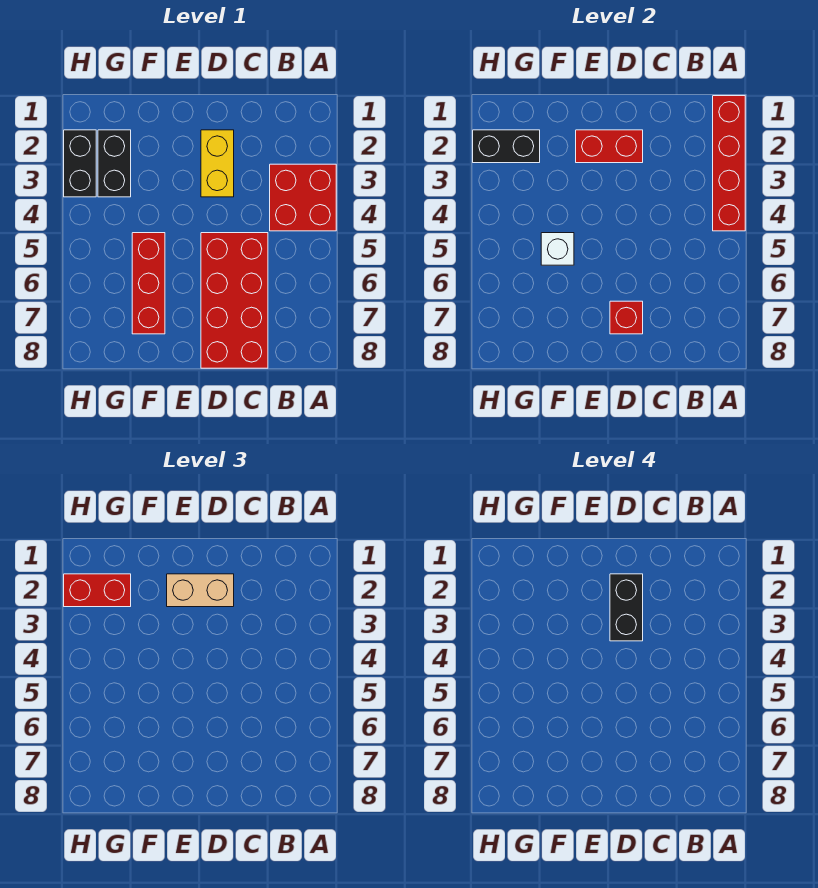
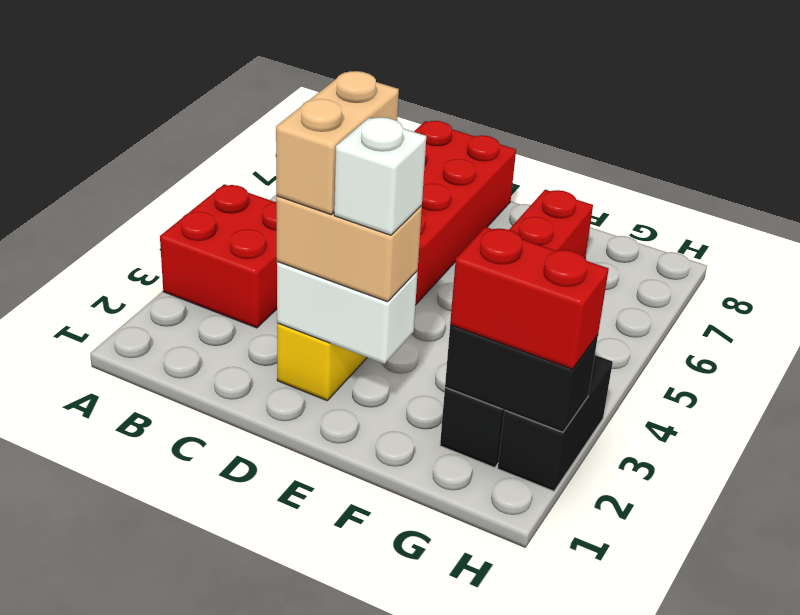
red brick A1:A4 level 2 -> none
red brick D2:E2 level 2 -> white brick D2:E2 level 2
black brick D2:D3 level 4 -> tan brick D2:D3 level 4
red brick D7 level 2 -> none
white brick F5 level 2 -> white brick E2 level 4

